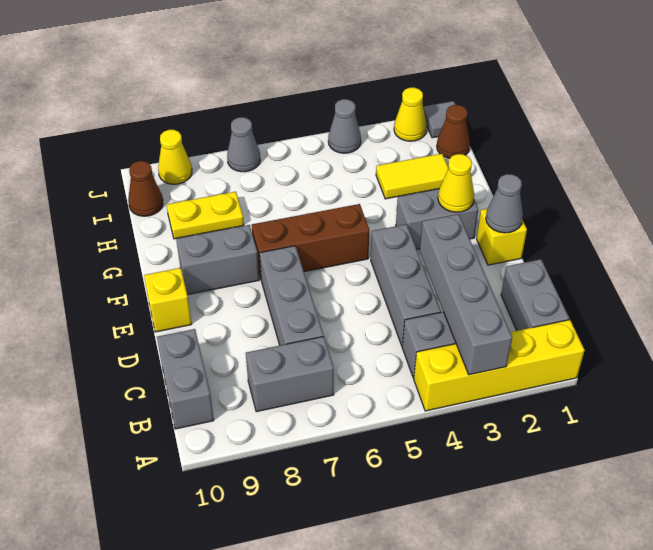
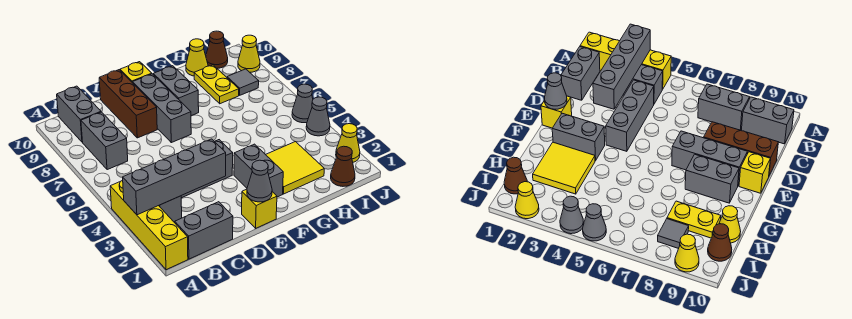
grey brick B10:C10 level 1 -> grey brick B9:B10 level 1
grey brick C7:E7 level 1 -> grey brick E7:E9 level 1
yellow cone F2 level 2 -> yellow cone H10 level 1
brown brick F5:F7 level 1 -> brown brick D8:D10 level 1
yellow tile H2:H3 level 1 -> yellow tile G2:H3 level 1
grey tile J1 level 1 -> grey tile I8 level 1
grey cone J7 level 1 -> grey cone J5 level 1

